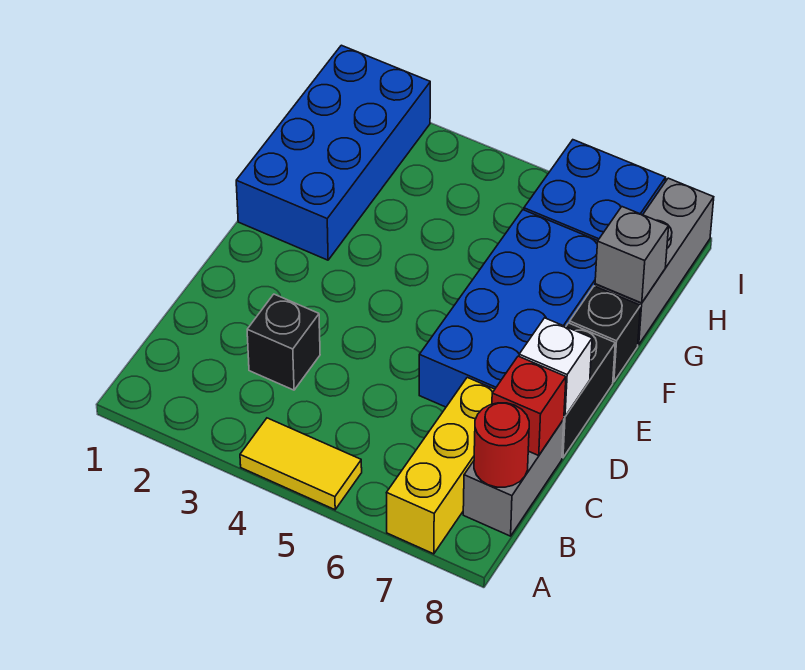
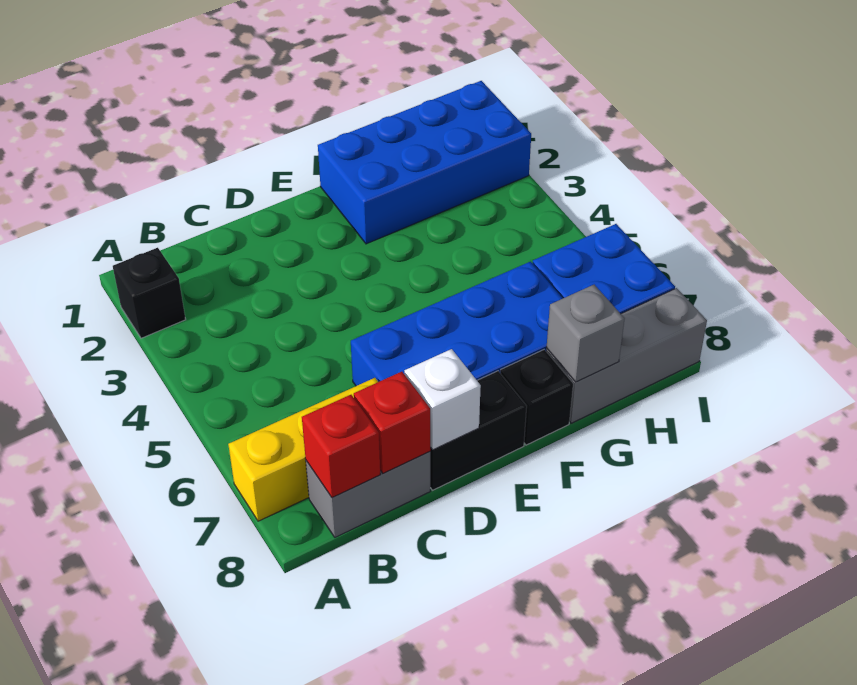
yellow tile A4:A5 level 1 -> none
red round brick B8 level 2 -> red brick B8 level 2
black brick C3 level 1 -> black brick A2 level 1

